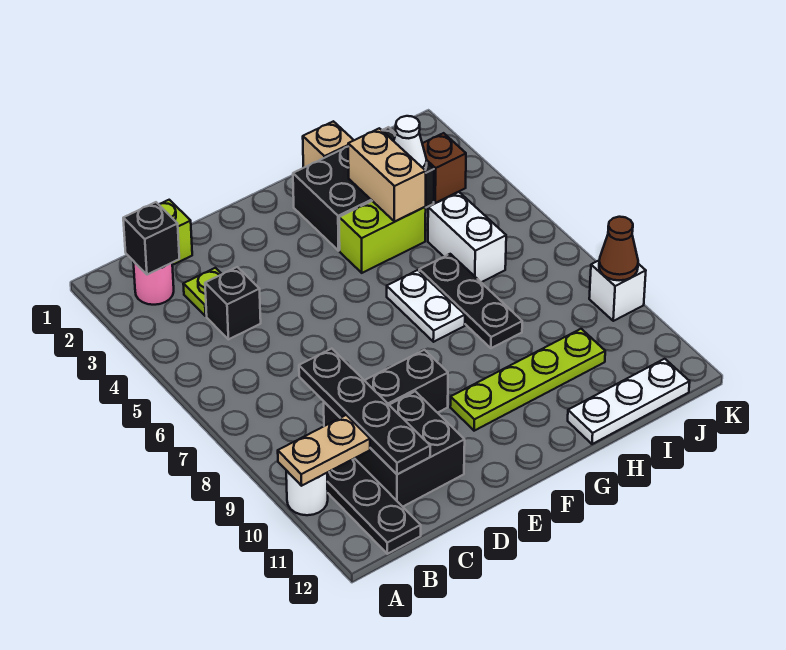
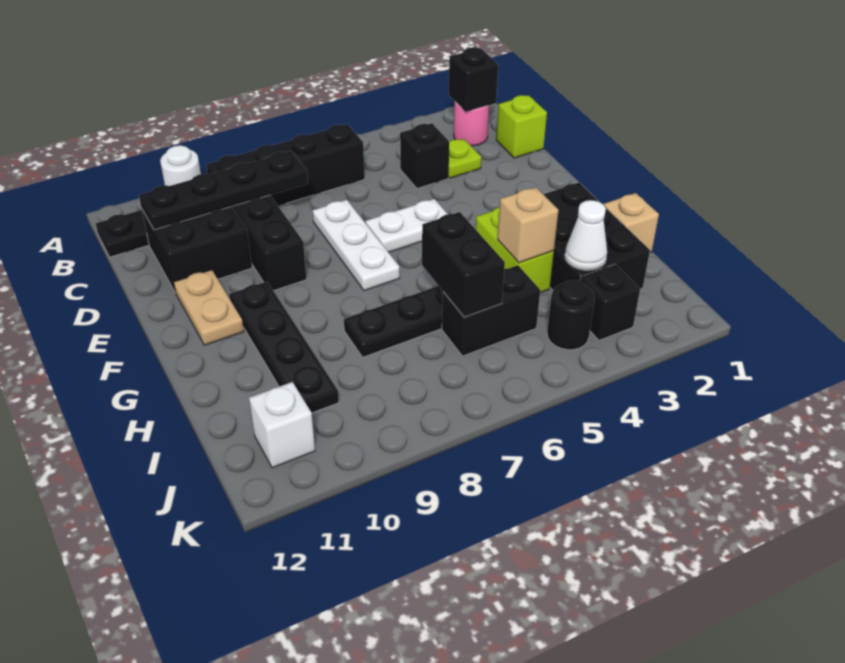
tan plate A10:B10 level 2 -> tan plate E11:F11 level 1
none -> black brick B6:B9 level 1
lime plate F10:I10 level 1 -> black plate F10:I10 level 1
white plate G6:G7 level 1 -> white plate E5:E6 level 1
tan brick H3:H4 level 2 -> tan brick H4 level 2
none -> black brick H6:I6 level 2
white plate H12:J12 level 1 -> white plate D7:F7 level 1
white brick I5:I6 level 1 -> black brick I5:I6 level 1
brown brick J3 level 1 -> black brick J3 level 1
none -> black round brick J4 level 1
white brick K9 level 1 -> white brick J11 level 1
brown cone K9 level 2 -> none

